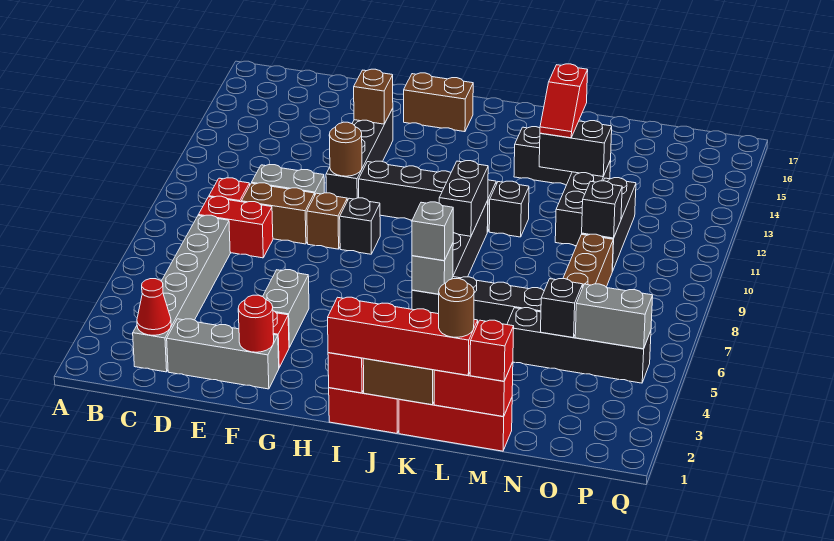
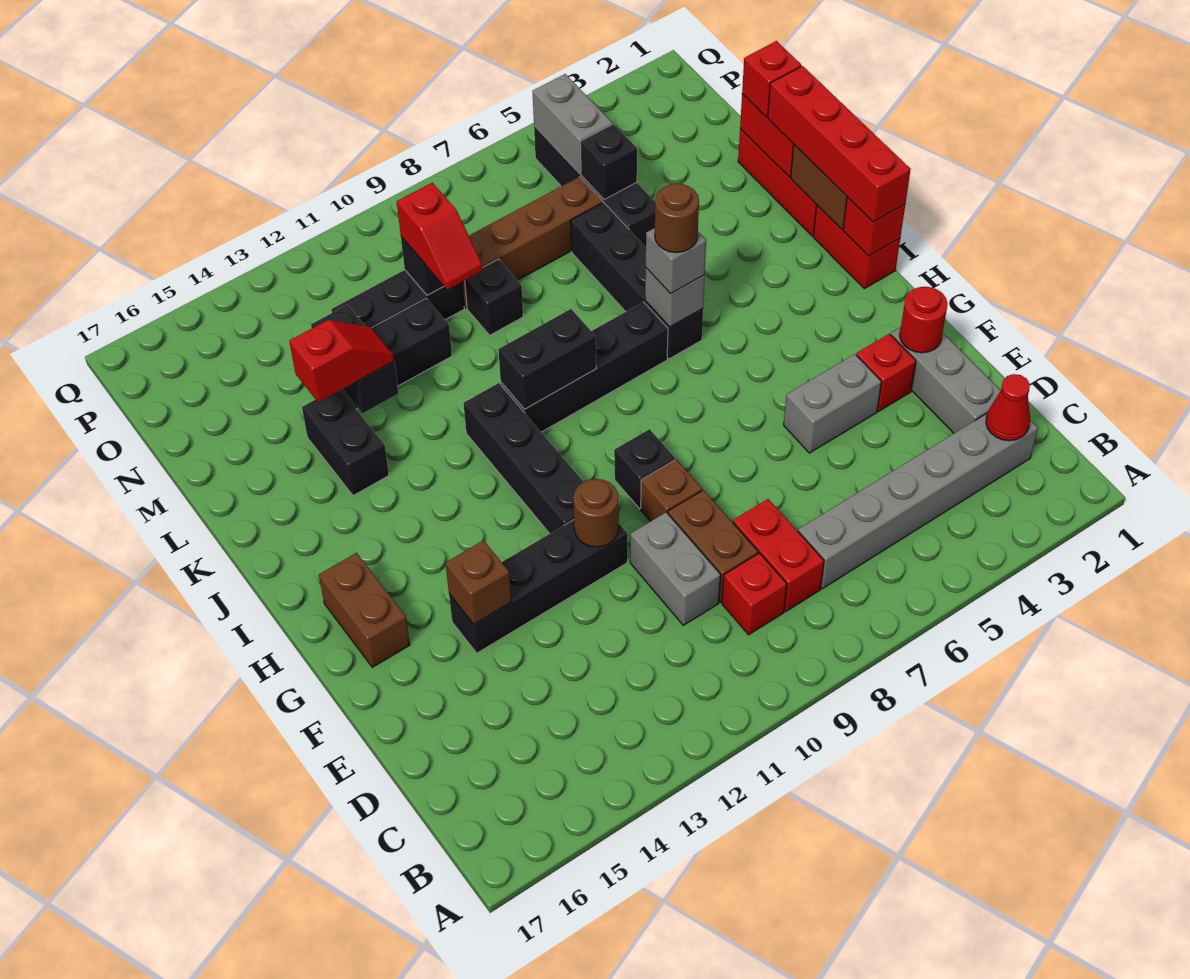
black brick K11 level 1 -> black brick M9 level 1
brown round brick L1 level 4 -> brown round brick J6 level 4
none -> red slope M10:N10 level 3 top N

